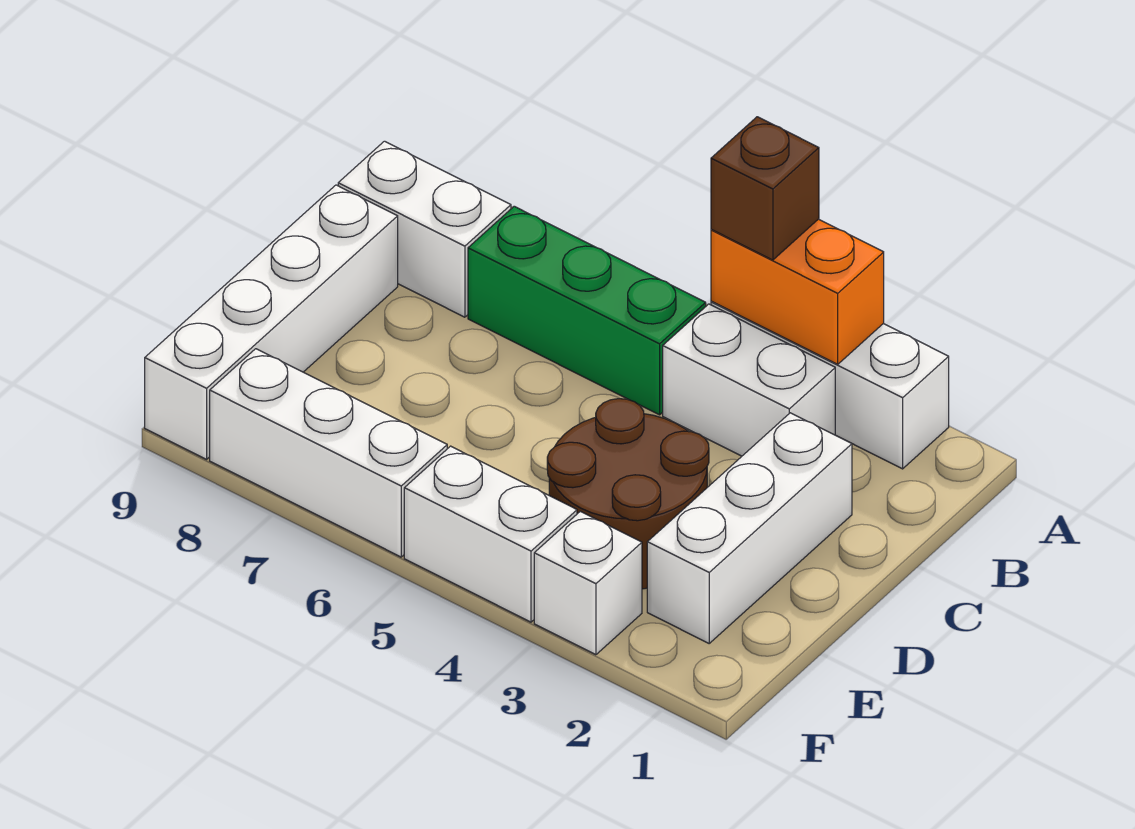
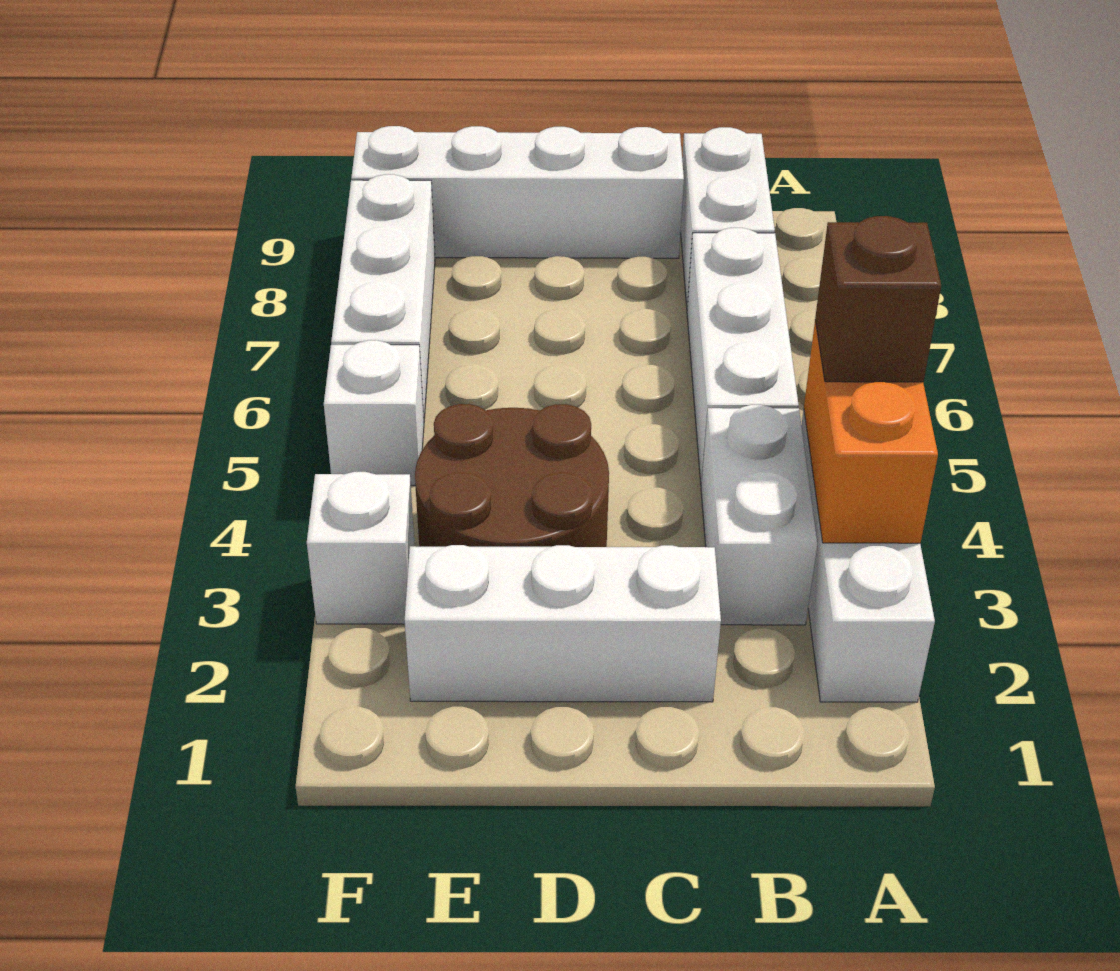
green brick B5:B7 level 1 -> white brick B5:B7 level 1
white brick F4:F5 level 1 -> white brick F5 level 1

